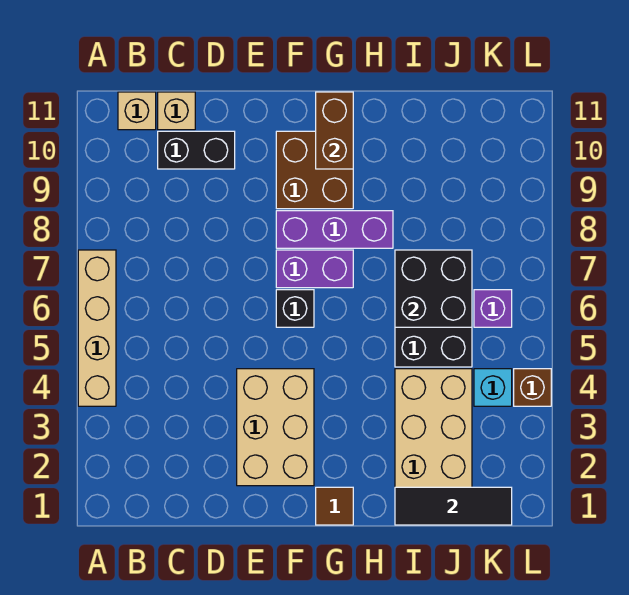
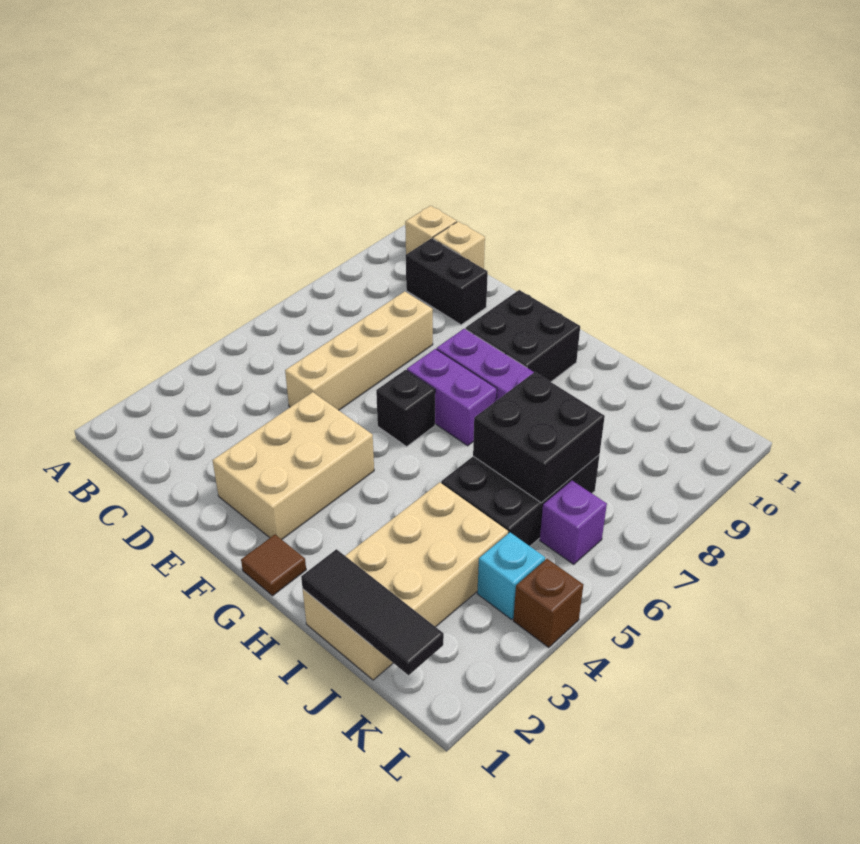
tan brick A4:A7 level 1 -> tan brick D5:D8 level 1
brown brick F9:G10 level 1 -> black brick F9:G10 level 1
brown brick G10:G11 level 2 -> none

